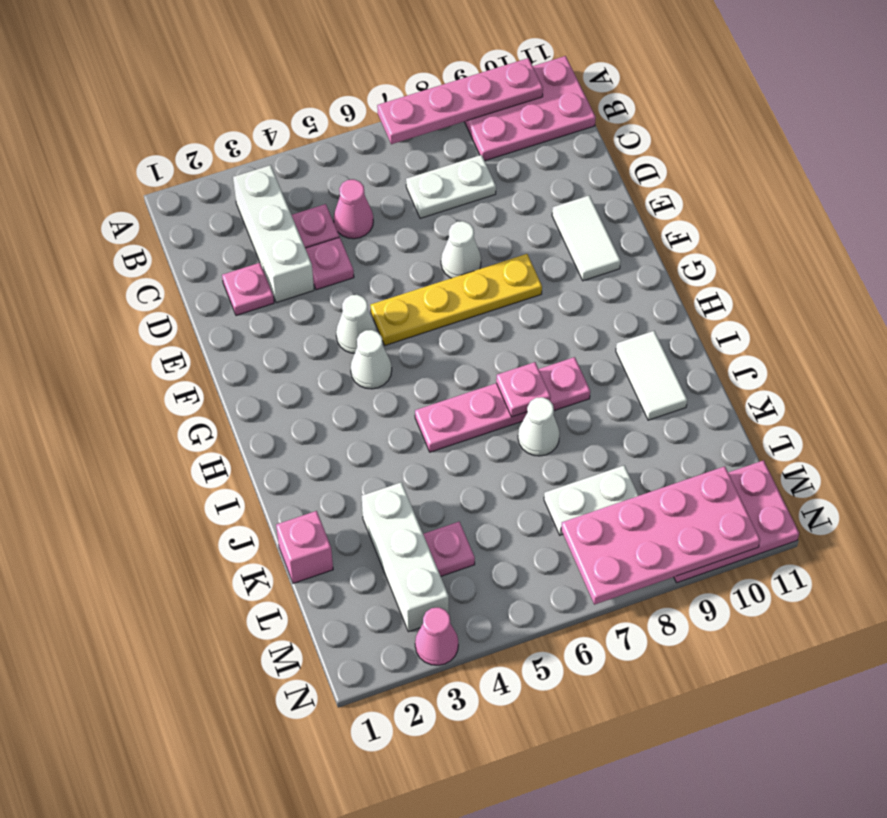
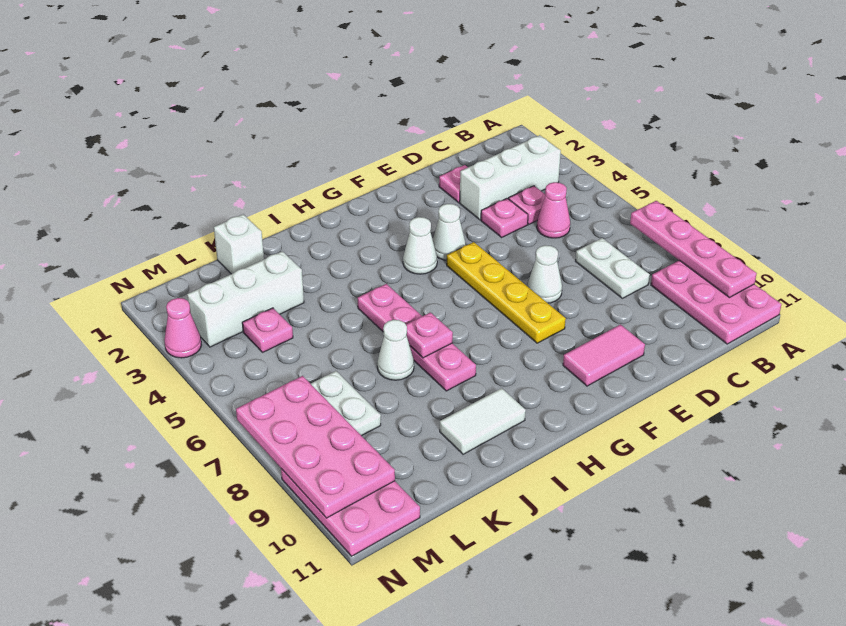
white tile E10:F10 level 1 -> pink tile E10:F10 level 1
pink brick K1 level 1 -> white brick K1 level 1

